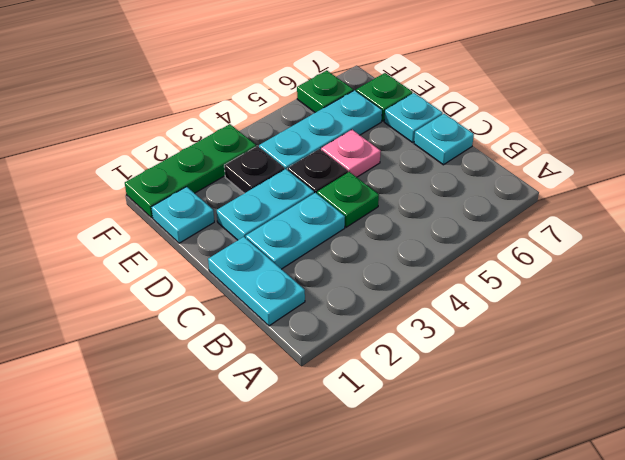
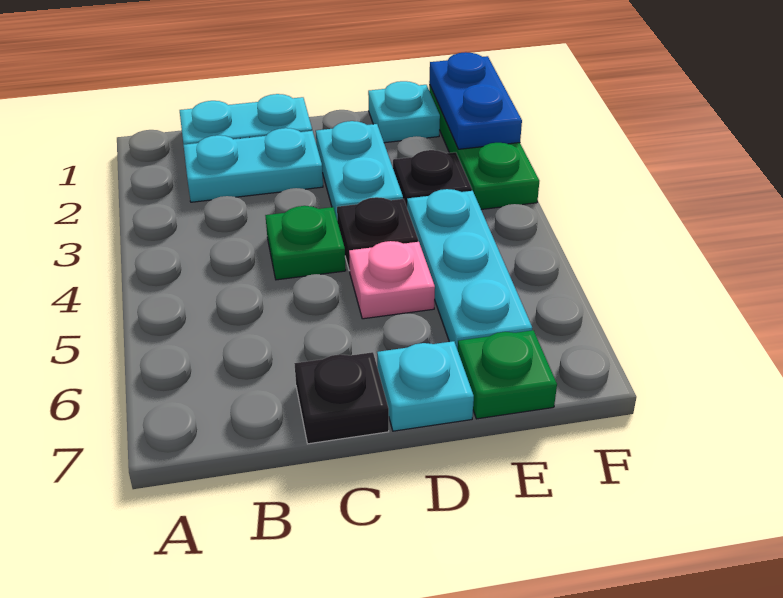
cyan plate C2:C3 level 1 -> cyan plate B2:C2 level 1
cyan plate C7 level 1 -> black plate C7 level 1
none -> blue plate F1:F2 level 2
green plate F6 level 1 -> none

